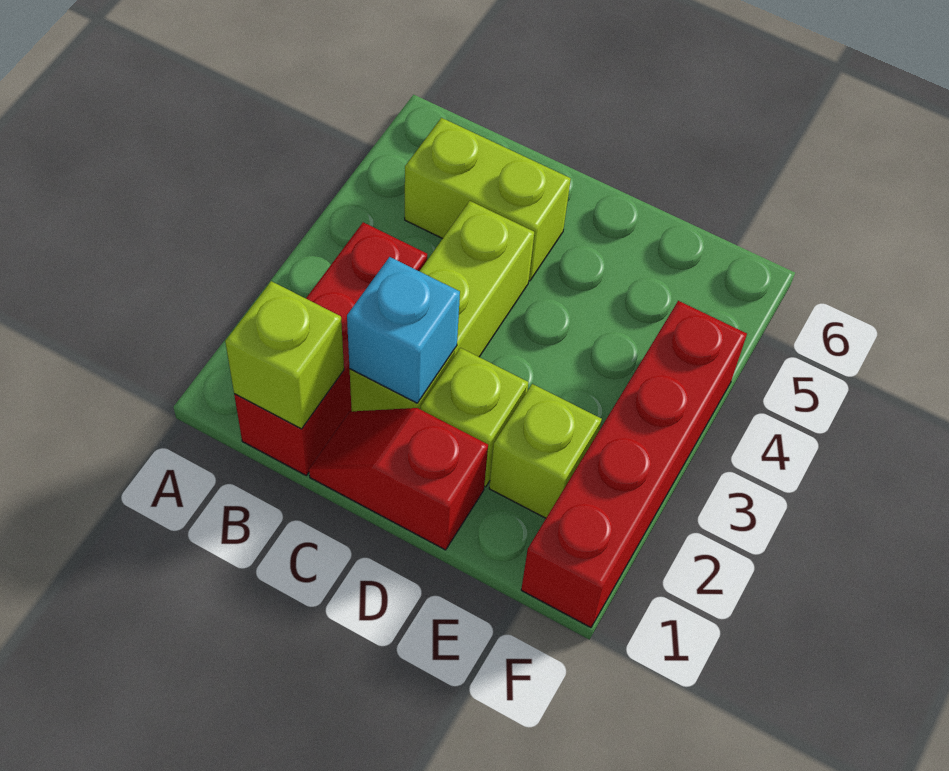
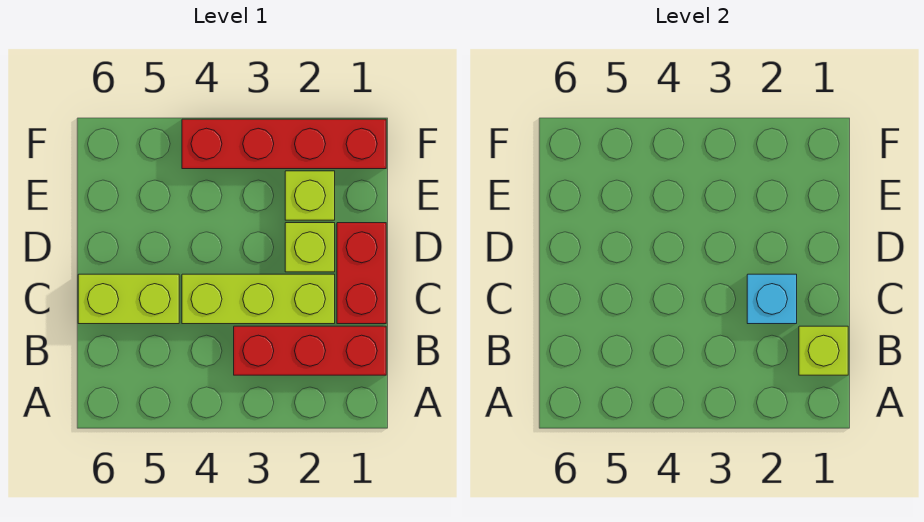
lime brick B5:C5 level 1 -> lime brick C5:C6 level 1
red slope C1:D1 level 1 top D -> red brick C1:D1 level 1

